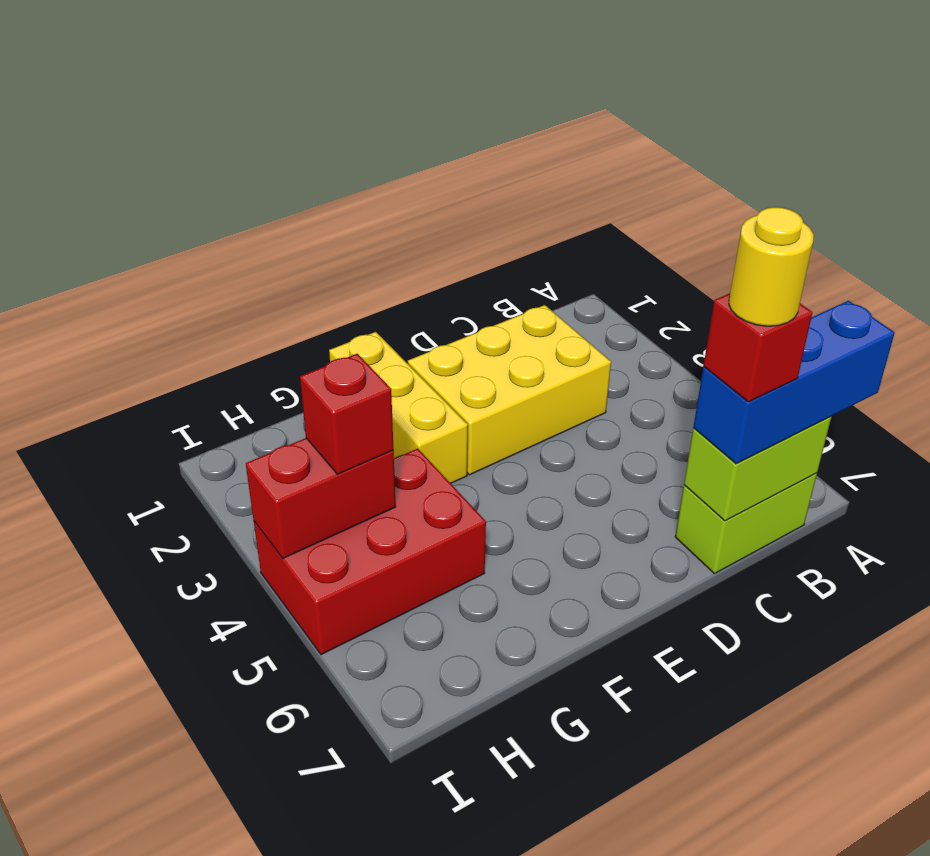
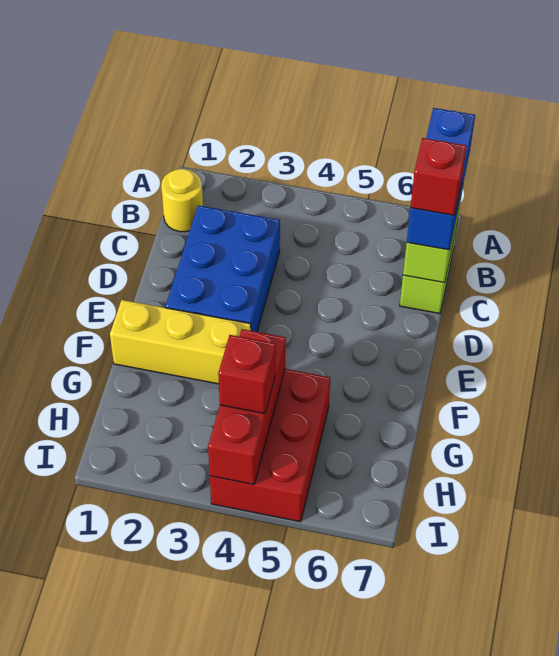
yellow brick C2:E3 level 1 -> blue brick C2:E3 level 1
yellow round brick C7 level 5 -> yellow round brick B1 level 1
red brick H4:I4 level 2 -> red brick G4:I4 level 2

